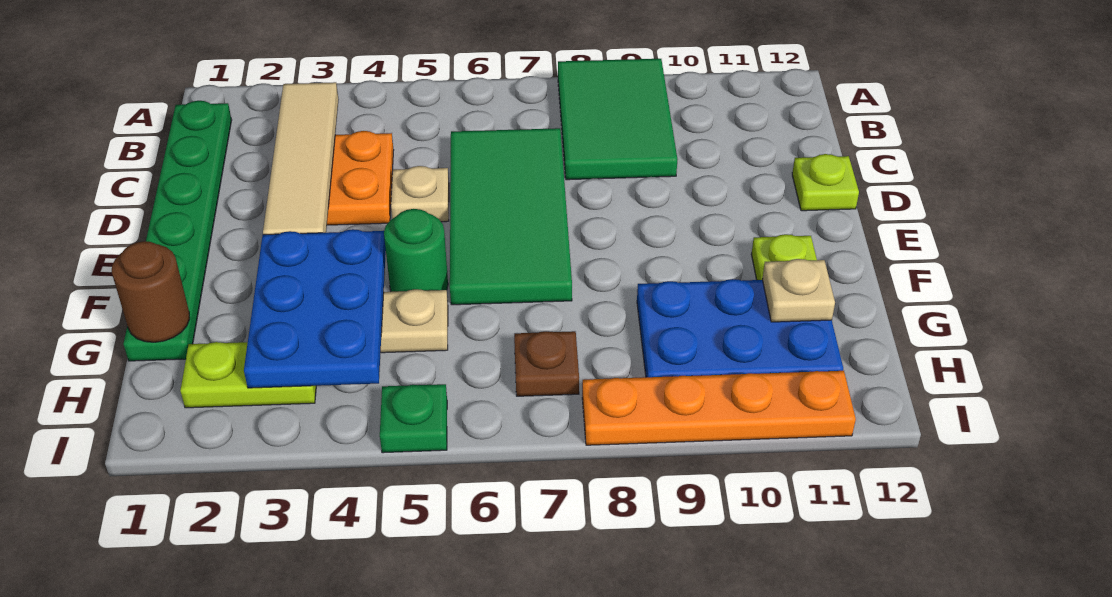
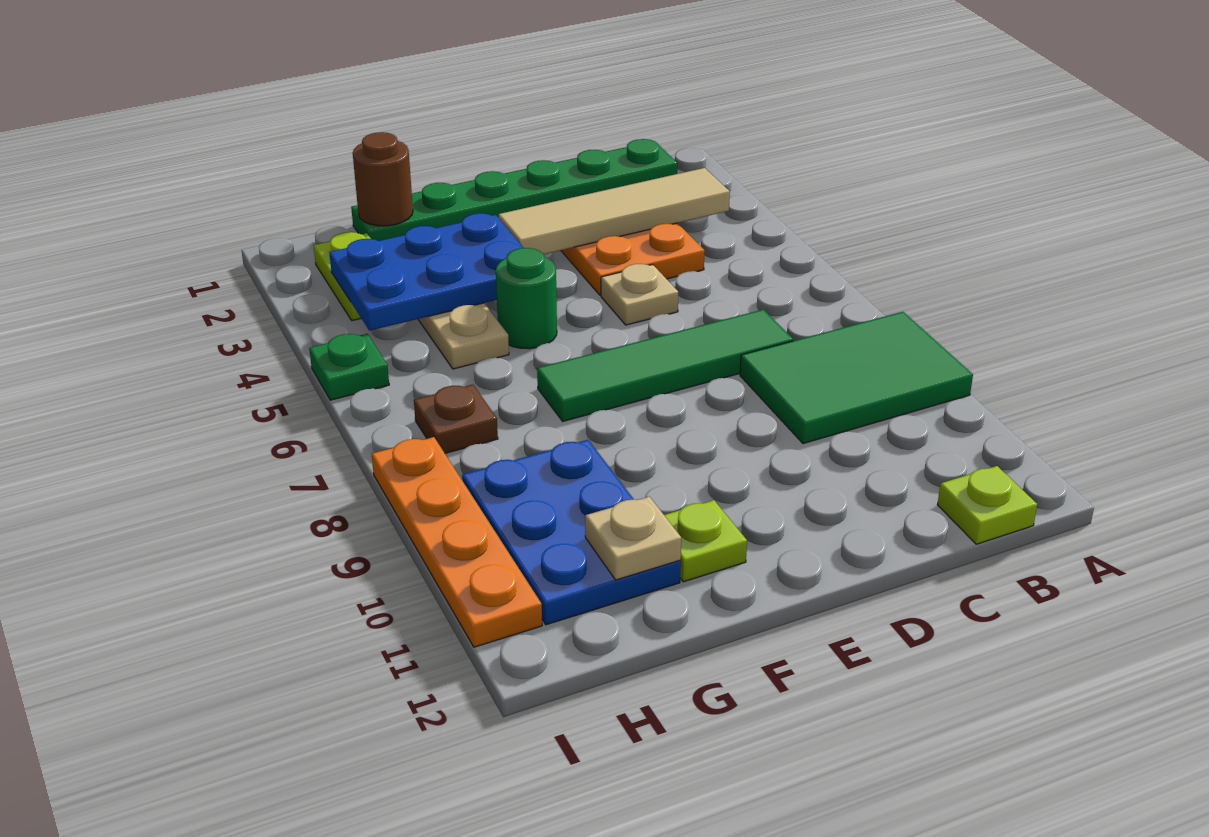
green tile C6:F7 level 1 -> green tile C7:F7 level 1
lime plate D12 level 1 -> lime plate B12 level 1

